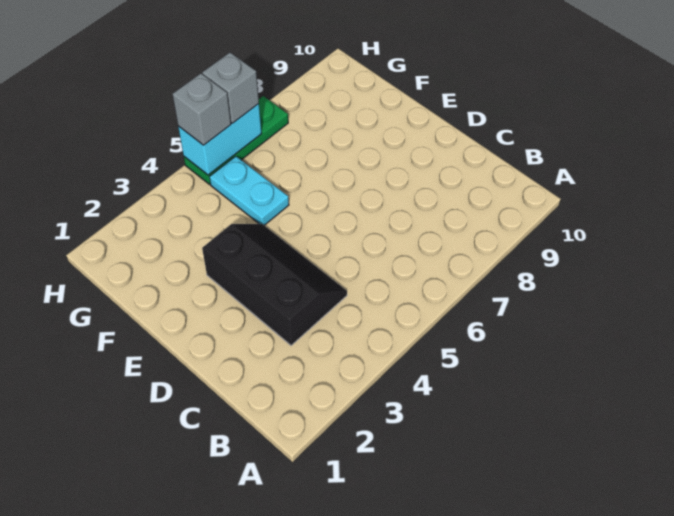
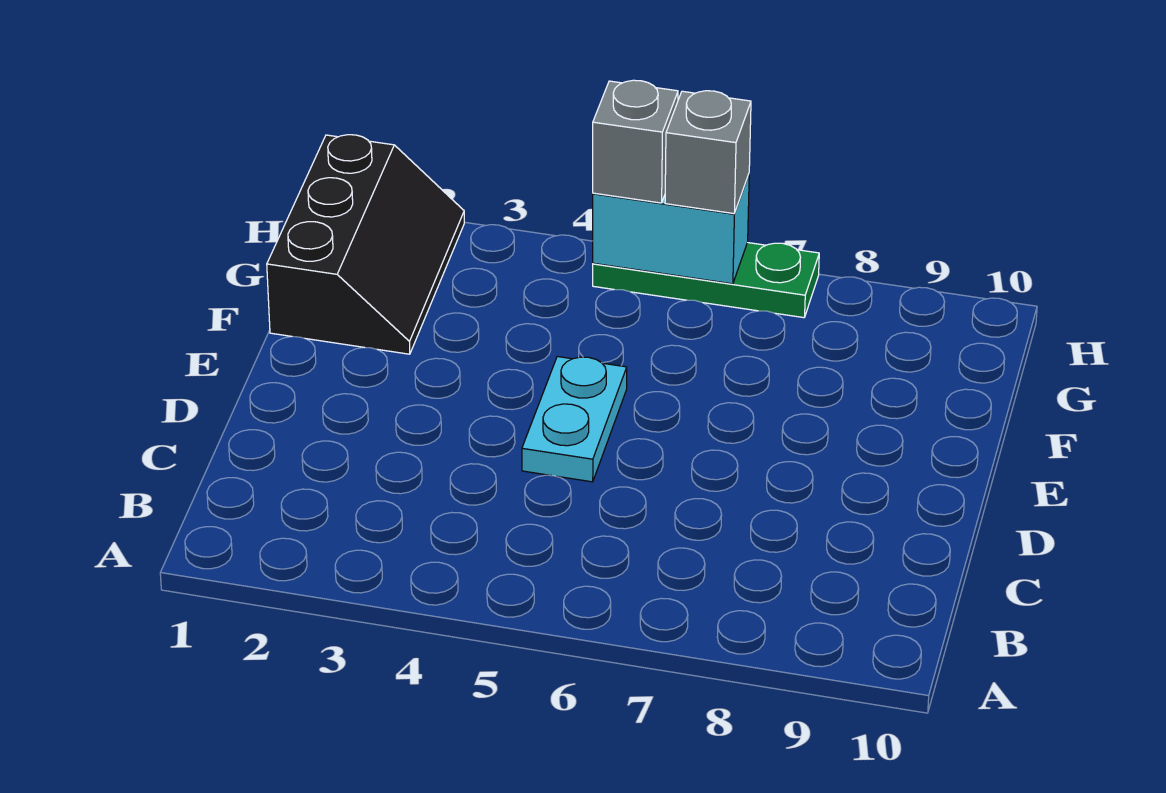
black slope C3:E4 level 1 top 3 -> black slope F1:H2 level 1 top 1
cyan plate F5:G5 level 1 -> cyan plate D5:E5 level 1

